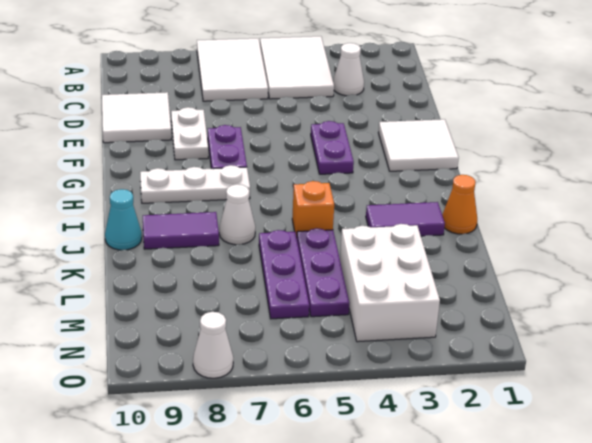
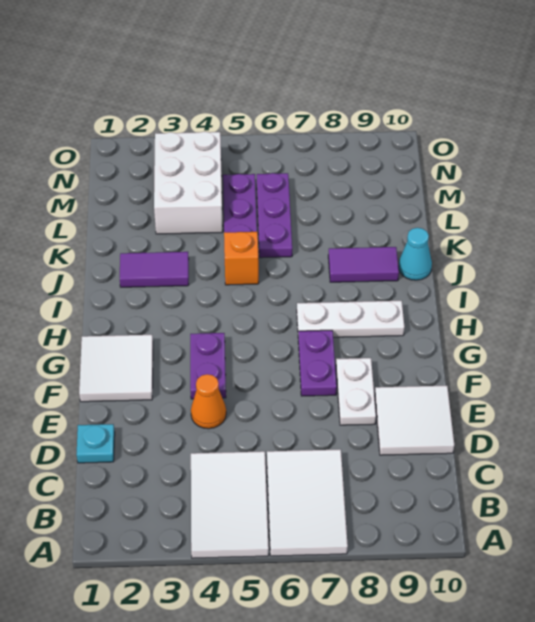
white cone C3 level 1 -> none
none -> cyan plate D1 level 1
orange cone J1 level 1 -> orange cone E4 level 1
white cone J7 level 1 -> none
white cone O8 level 1 -> none

